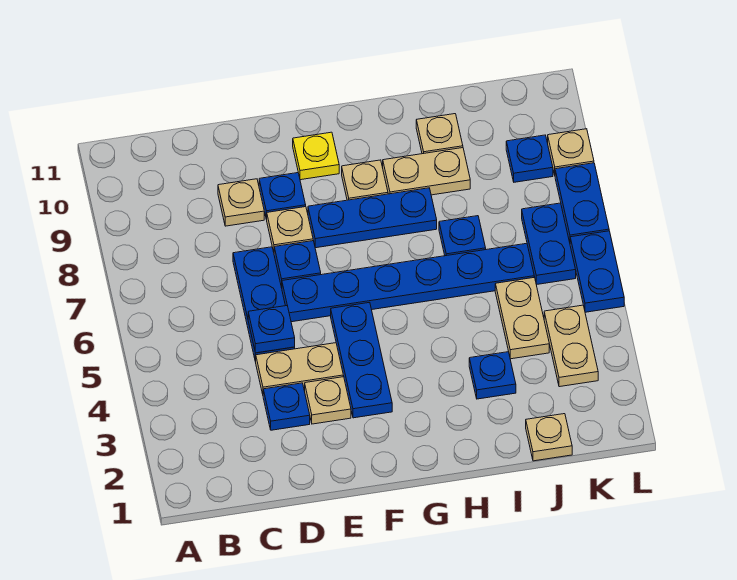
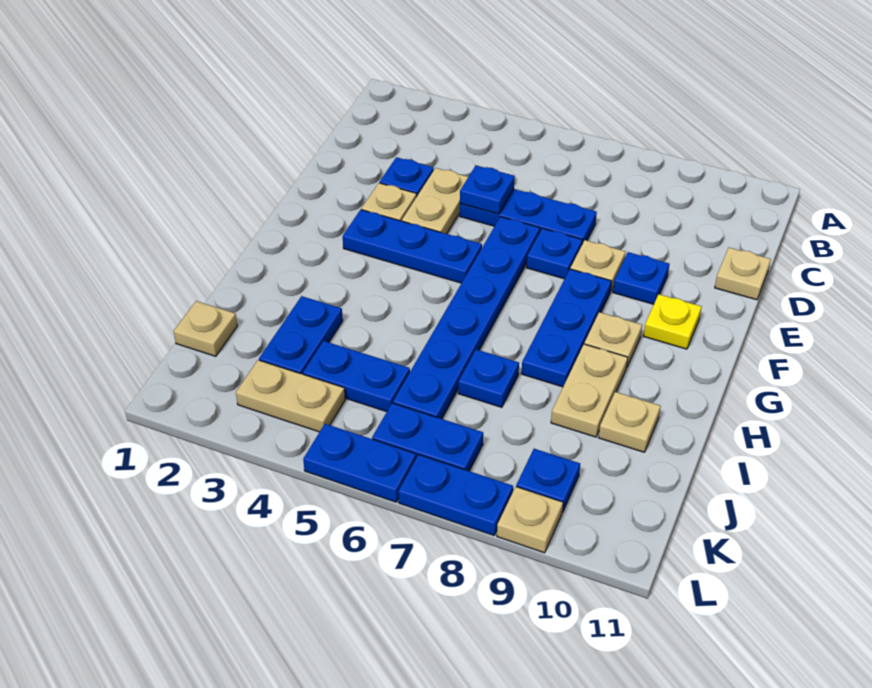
tan plate D9 level 1 -> tan plate D11 level 1
blue plate I3 level 1 -> blue plate I3:J3 level 1
tan plate J4:J5 level 1 -> blue plate J4:J5 level 1

